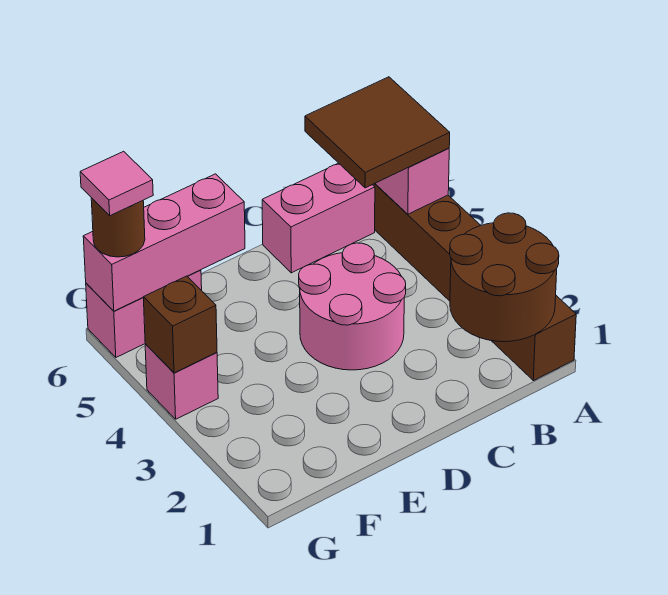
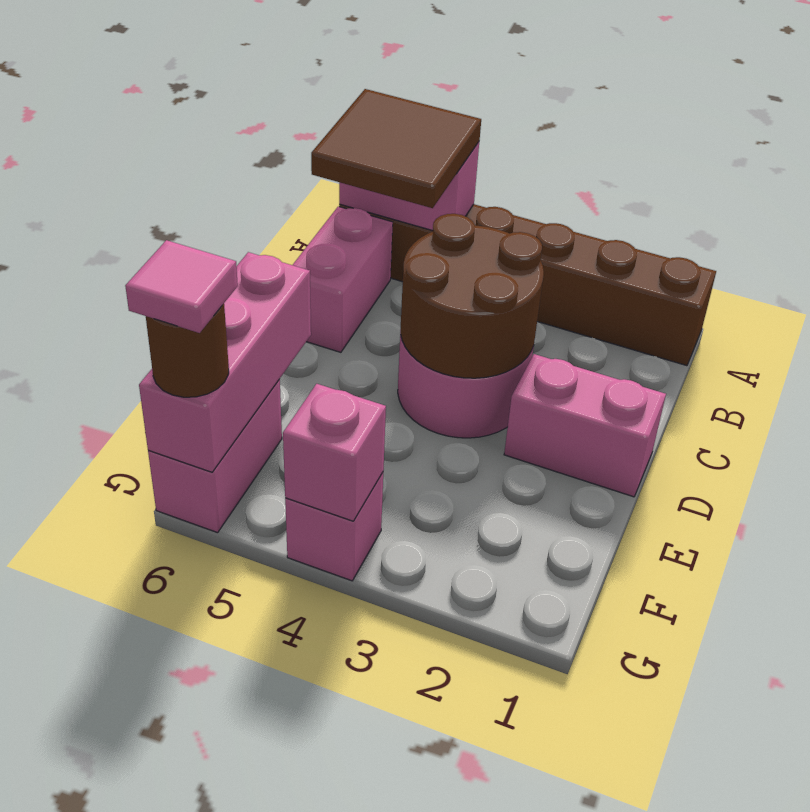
brown round brick A1:B2 level 2 -> brown round brick C3:D4 level 2
none -> pink brick D1:D2 level 1
brown brick G4 level 2 -> pink brick G4 level 2

